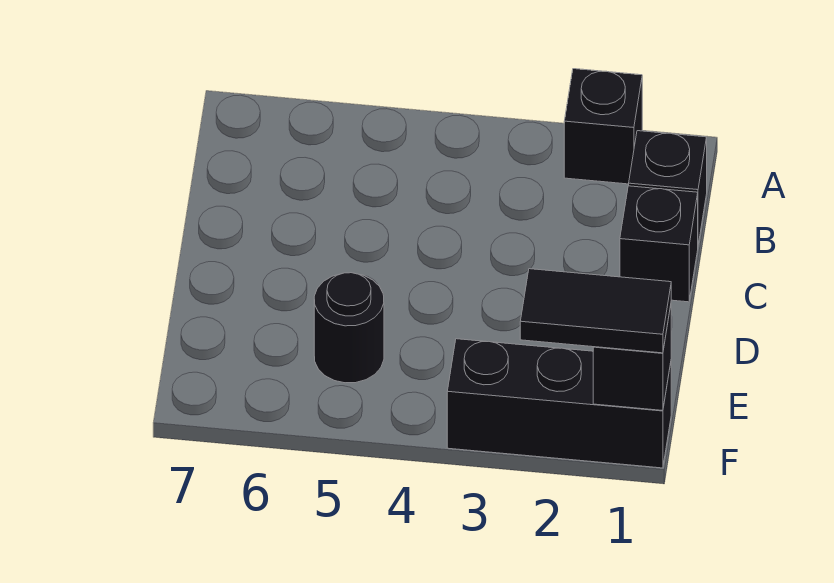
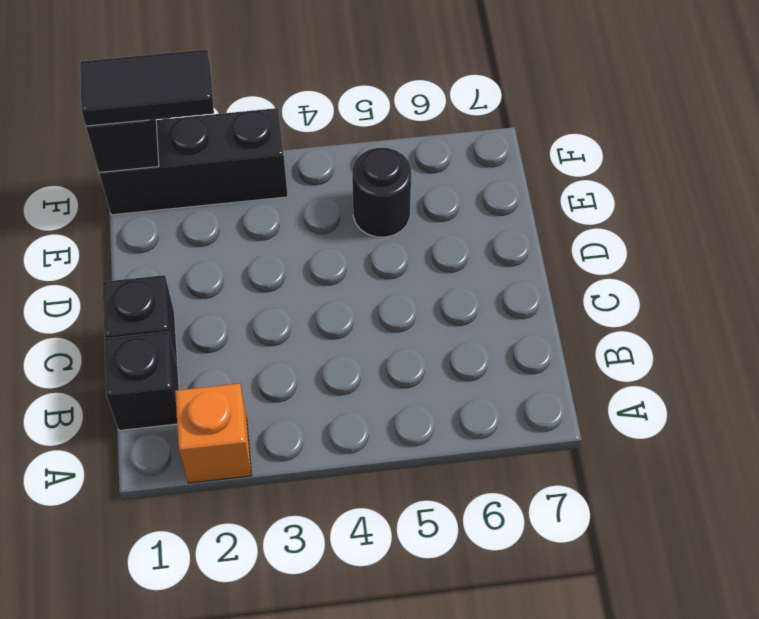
black brick A2 level 1 -> orange brick A2 level 1

